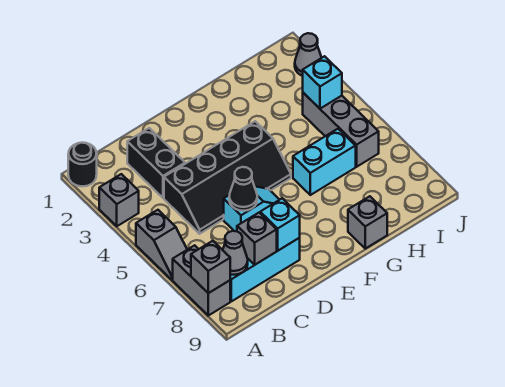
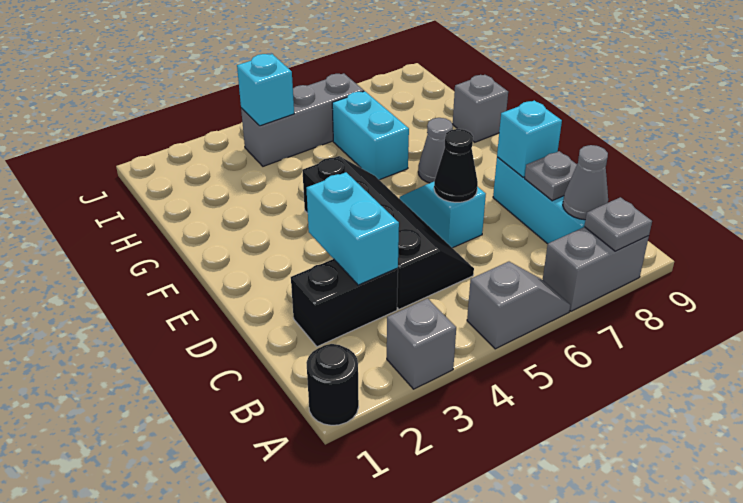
grey brick A8 level 2 -> grey plate A8 level 2
none -> cyan brick C3:D3 level 2
grey brick C8 level 2 -> grey plate C8 level 2
grey cone J2 level 1 -> grey cone F7 level 1

